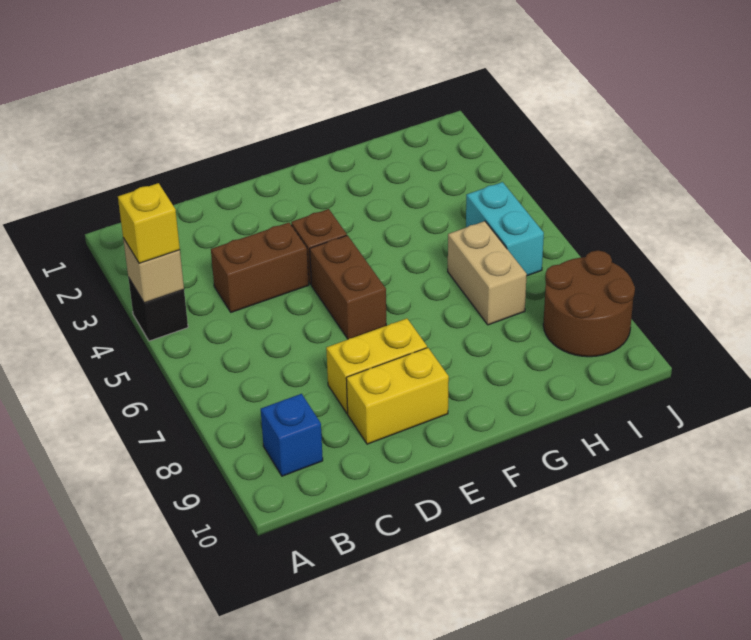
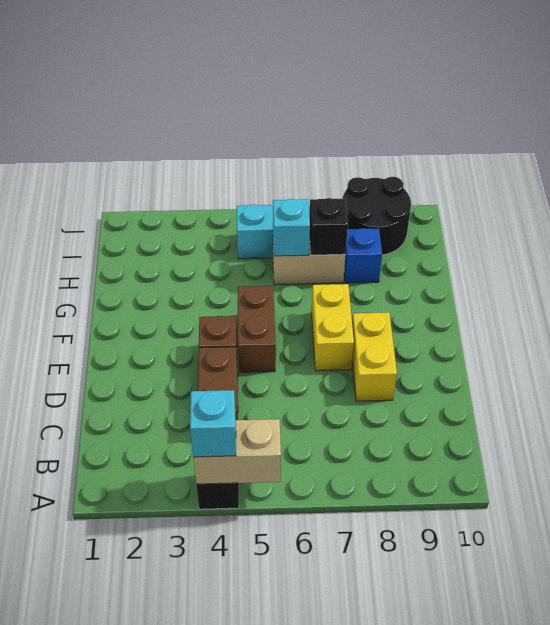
tan brick A4 level 2 -> tan brick A4:A5 level 2
yellow brick A4 level 3 -> cyan brick A4 level 3
blue brick B9 level 1 -> blue brick H8 level 1
yellow brick D9:E9 level 1 -> yellow brick E7:F7 level 1
brown brick E5:E6 level 1 -> brown brick E5:F5 level 1
none -> cyan brick H6 level 2
none -> black brick H7 level 2
brown round brick I8:J9 level 1 -> black round brick I8:J9 level 1

